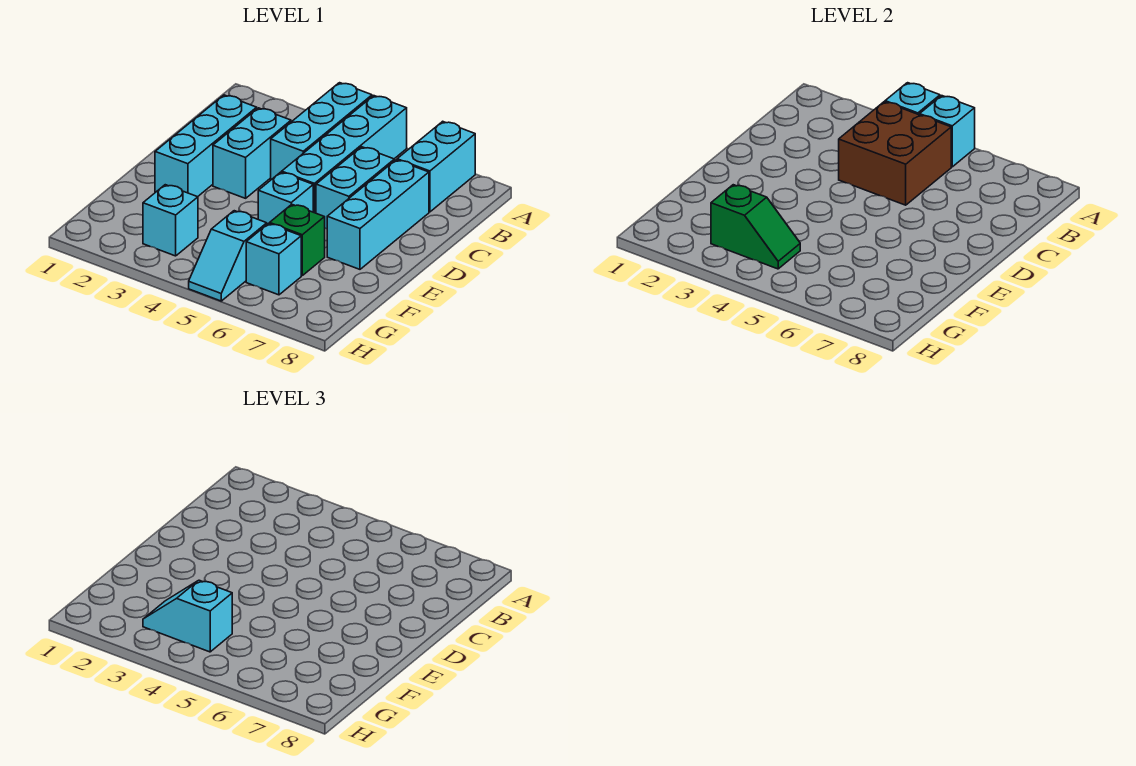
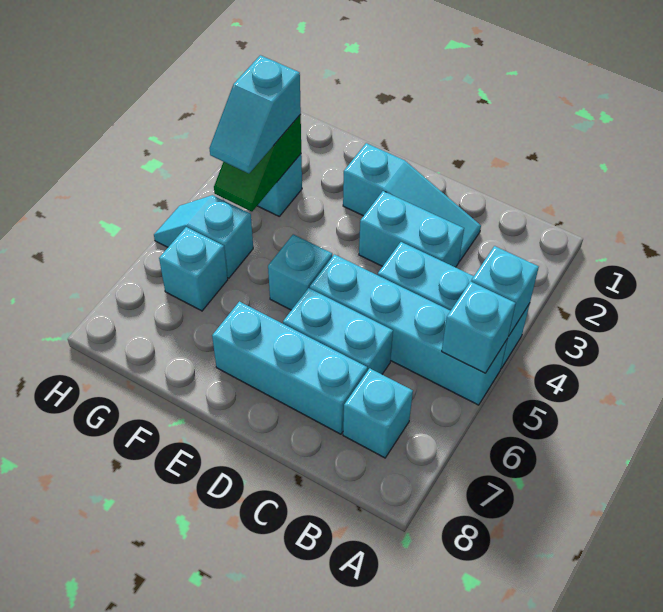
cyan brick A7:B7 level 1 -> cyan brick B7 level 1
brown brick B4:C5 level 2 -> none
cyan brick C2:E2 level 1 -> cyan slope C2:E2 level 1 top E
green brick F6 level 1 -> none
cyan slope G3:G4 level 3 top 4 -> cyan slope G3:G4 level 3 top 3

